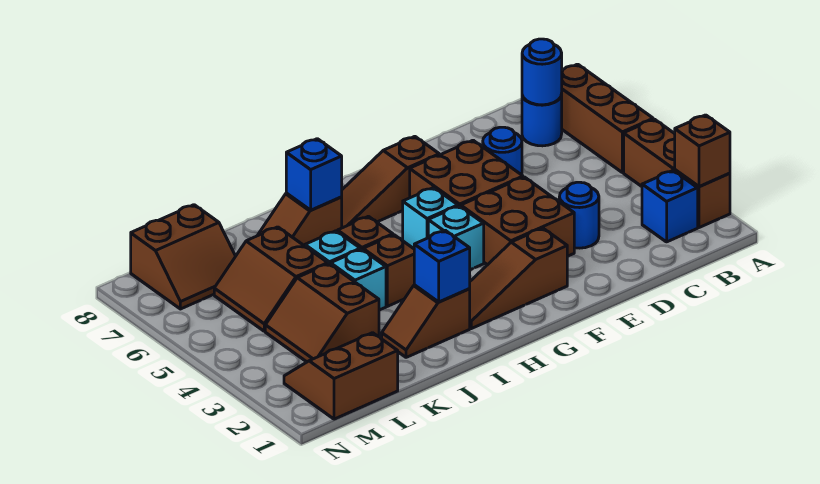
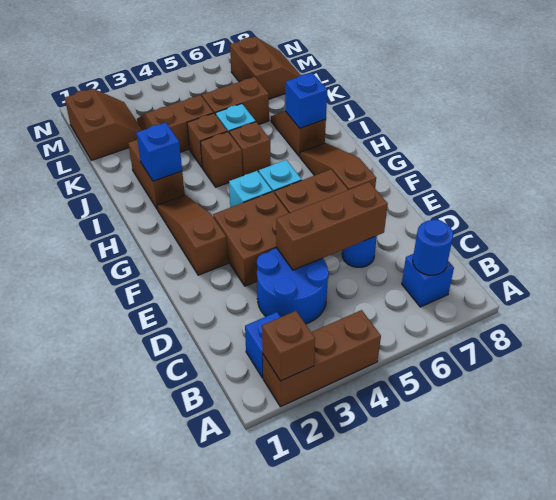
brown brick A5:A7 level 1 -> brown brick D4:D6 level 2
blue round brick B7 level 1 -> blue brick B7 level 1
blue round brick D3 level 1 -> blue round brick C3:D4 level 1
brown slope I2:J2 level 1 top I -> brown brick I2:J2 level 1
cyan brick J4 level 1 -> brown brick J4 level 1
brown slope L7:M8 level 1 top 8 -> brown slope L7:M8 level 1 top 7

